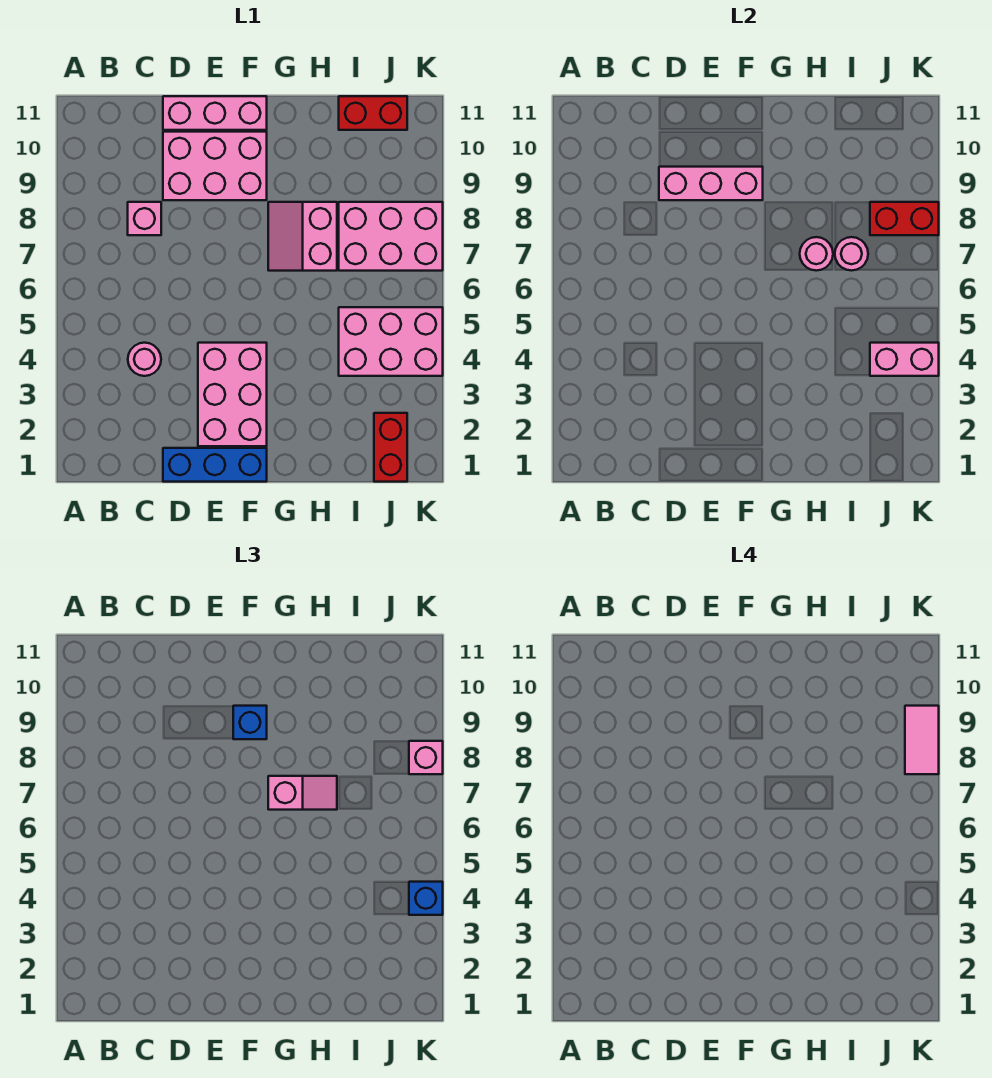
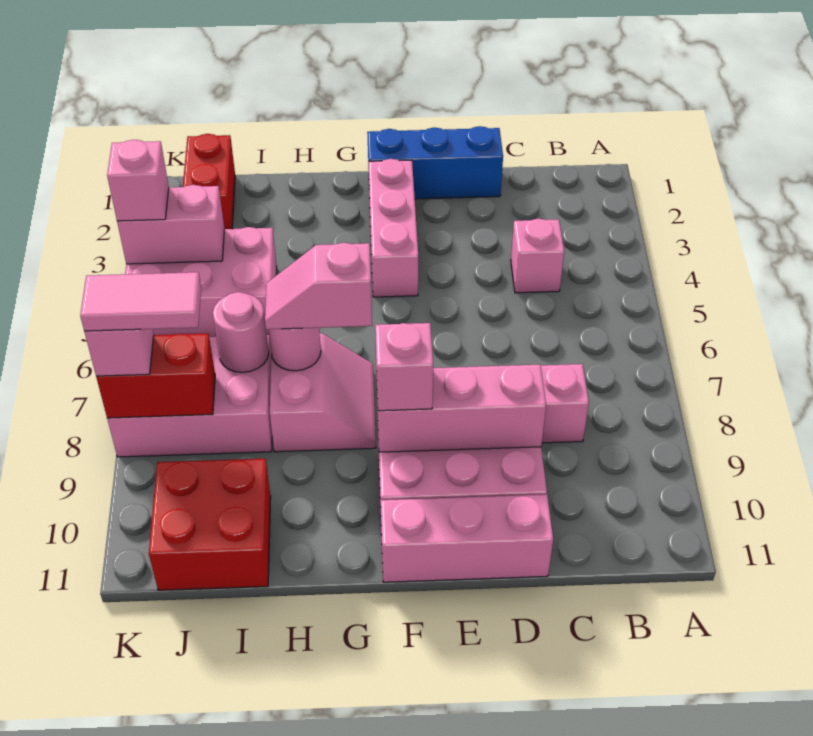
pink round brick C4 level 1 -> pink brick C4 level 1
pink brick E2:F4 level 1 -> pink brick F2:F4 level 1
blue brick F9 level 3 -> pink brick F9 level 3
red brick I11:J11 level 1 -> red brick I10:J11 level 1
blue brick K4 level 3 -> pink brick K4 level 3
pink tile K8:K9 level 4 -> pink tile J8:K8 level 4

